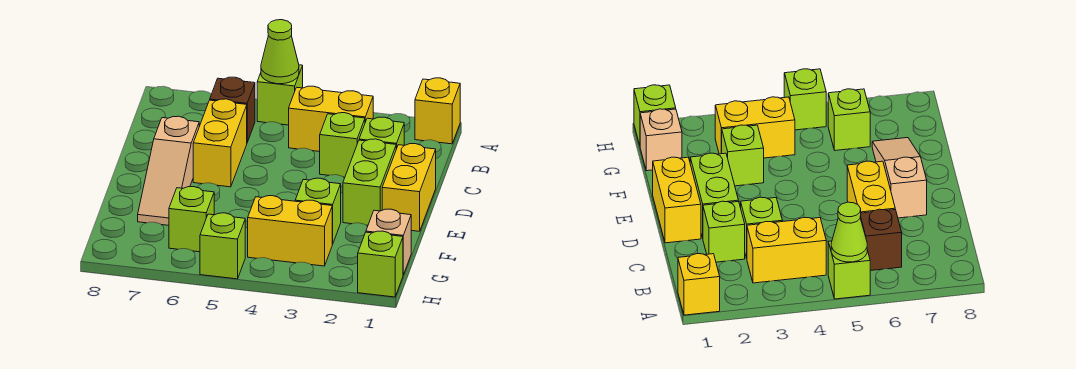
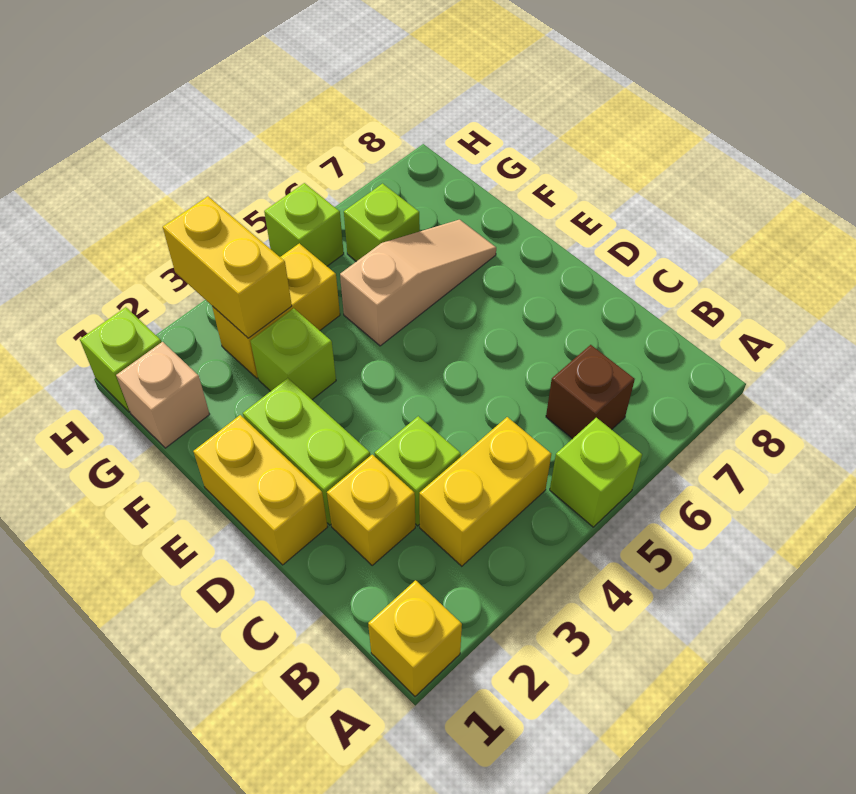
lime cone A5 level 2 -> none
lime brick C2 level 1 -> yellow brick C2 level 1
yellow brick C6:D6 level 1 -> yellow brick G3:H3 level 2
tan slope D7:F7 level 1 top D -> tan slope F5:F7 level 1 top 5

